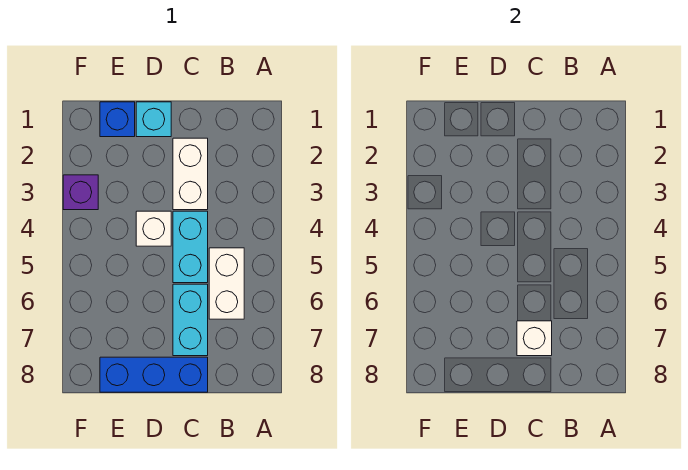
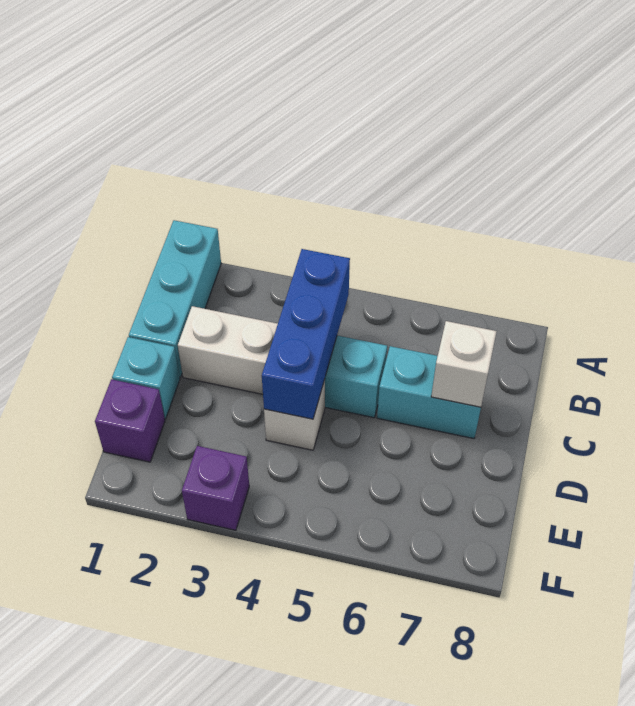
none -> cyan brick A1:C1 level 1
white brick B5:B6 level 1 -> none
blue brick C8:E8 level 1 -> blue brick B4:D4 level 2
blue brick E1 level 1 -> purple brick E1 level 1

